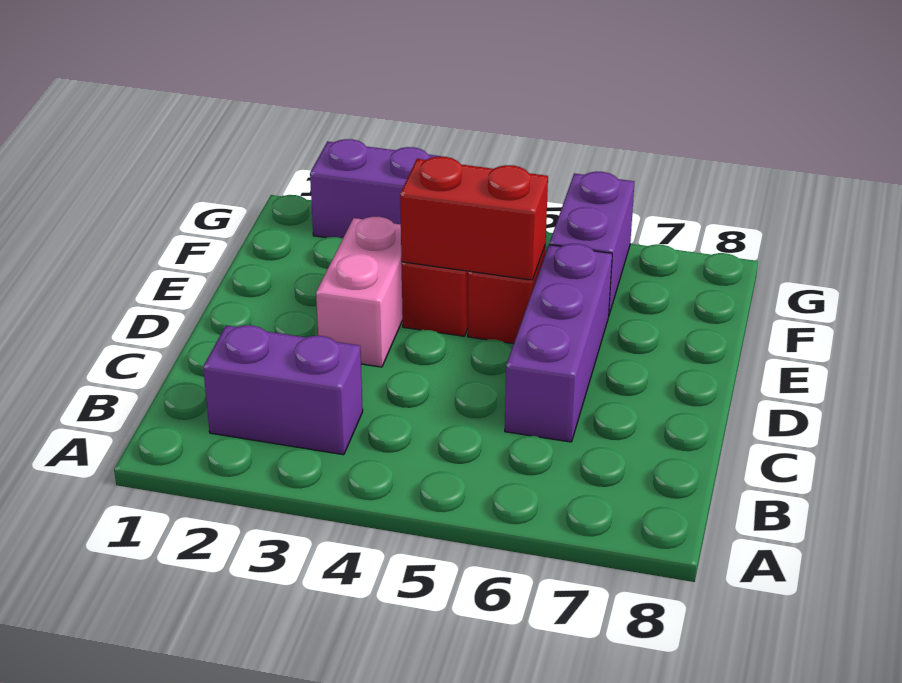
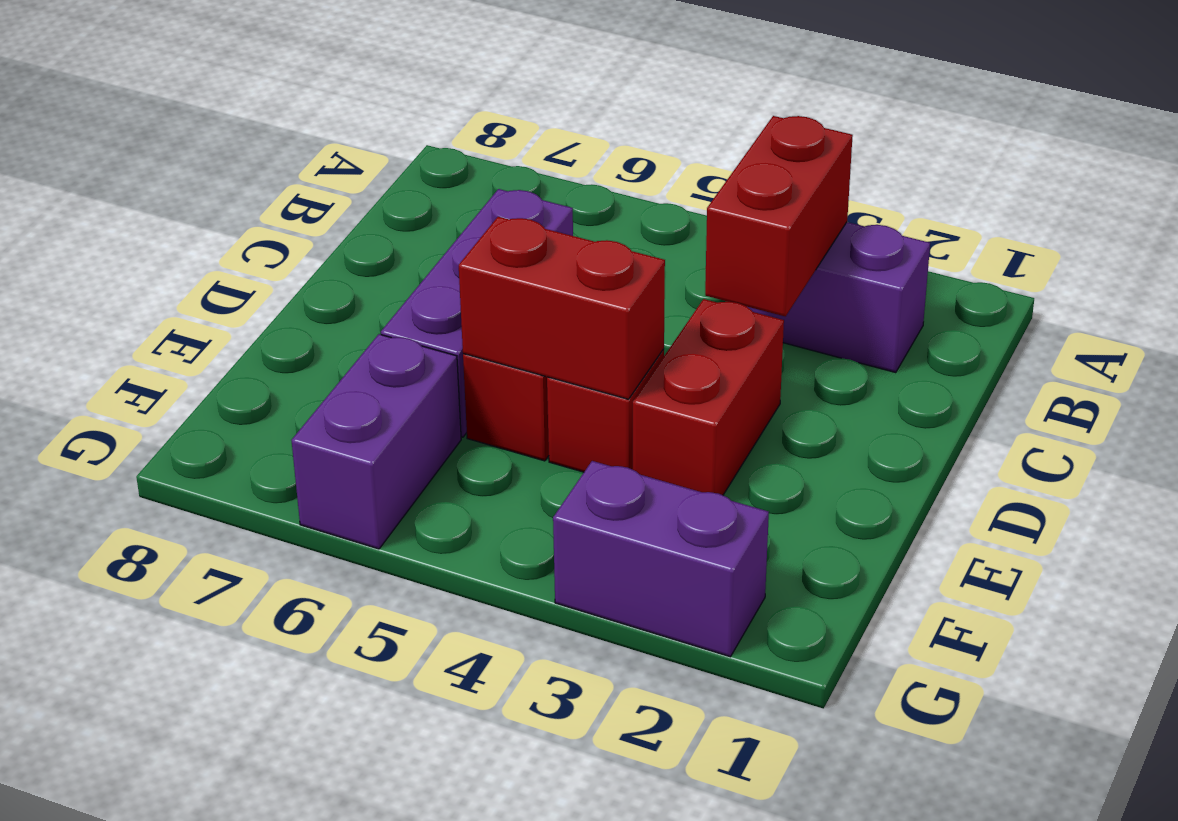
none -> red brick B3:C3 level 2
pink brick D3:E3 level 1 -> red brick D3:E3 level 1

